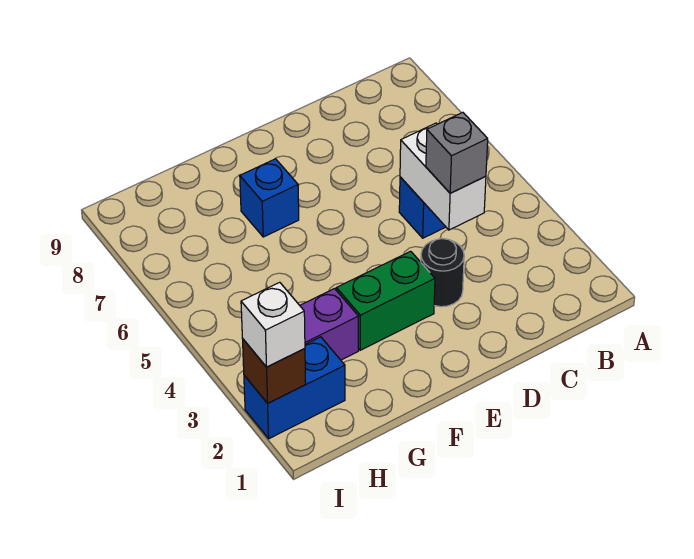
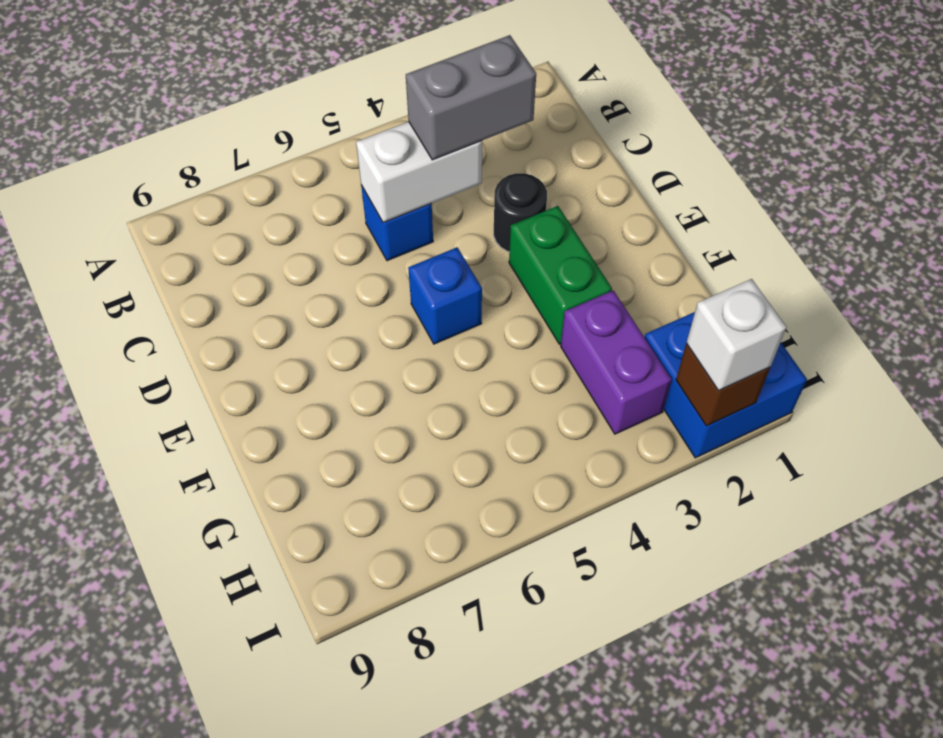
grey brick C4 level 3 -> grey brick C3:C4 level 3
blue brick F7 level 1 -> blue brick E5 level 1
blue brick H2:I2 level 1 -> blue brick H1:I2 level 1

